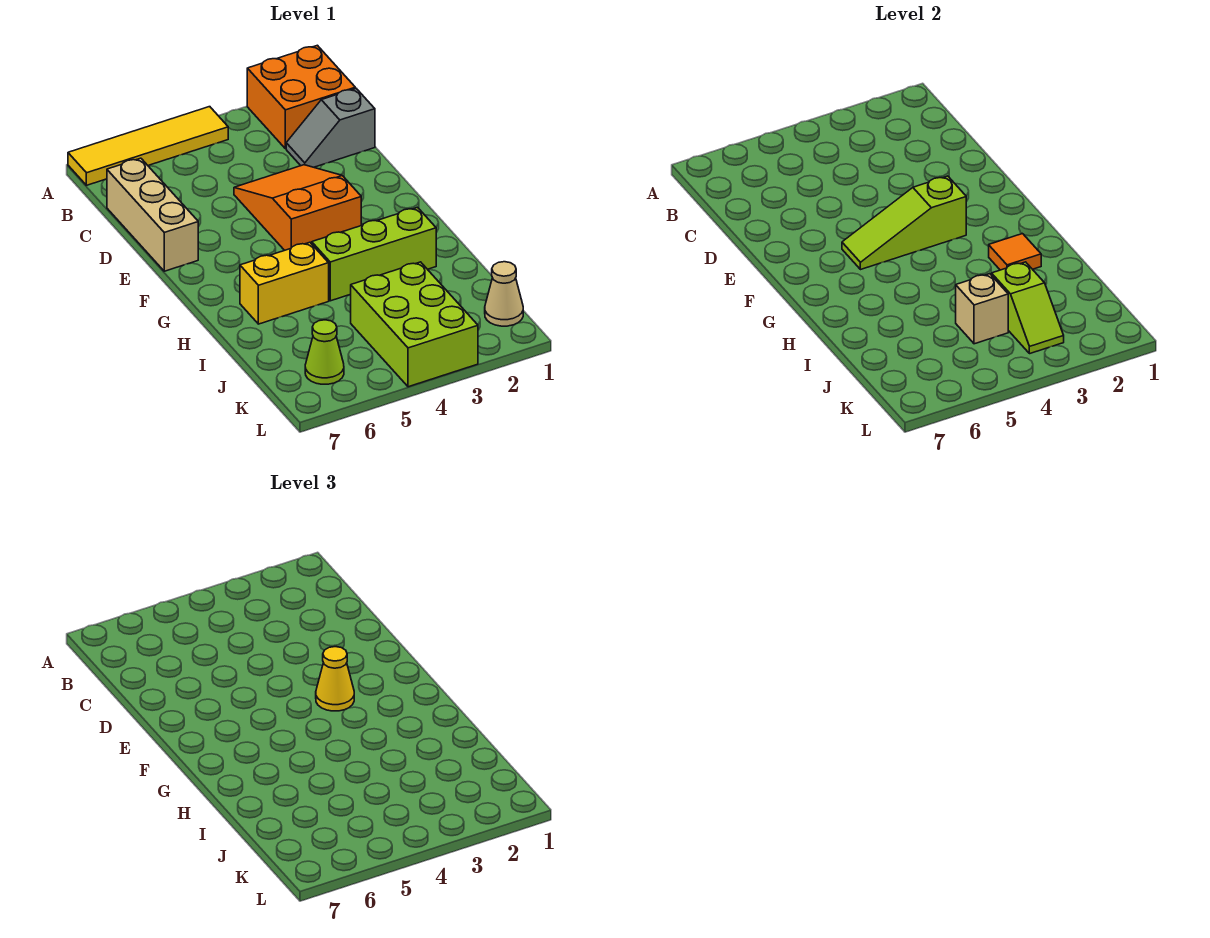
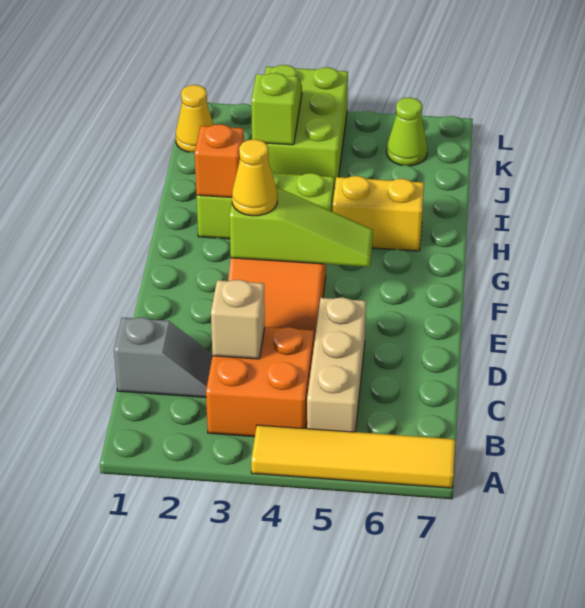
orange brick A1:B2 level 1 -> orange brick B3:C4 level 1
tan brick C7:E7 level 1 -> tan brick B5:D5 level 1
orange tile H2 level 2 -> orange brick H2 level 2
tan brick J4 level 2 -> tan brick C3 level 2
tan cone K1 level 1 -> yellow cone K1 level 1

